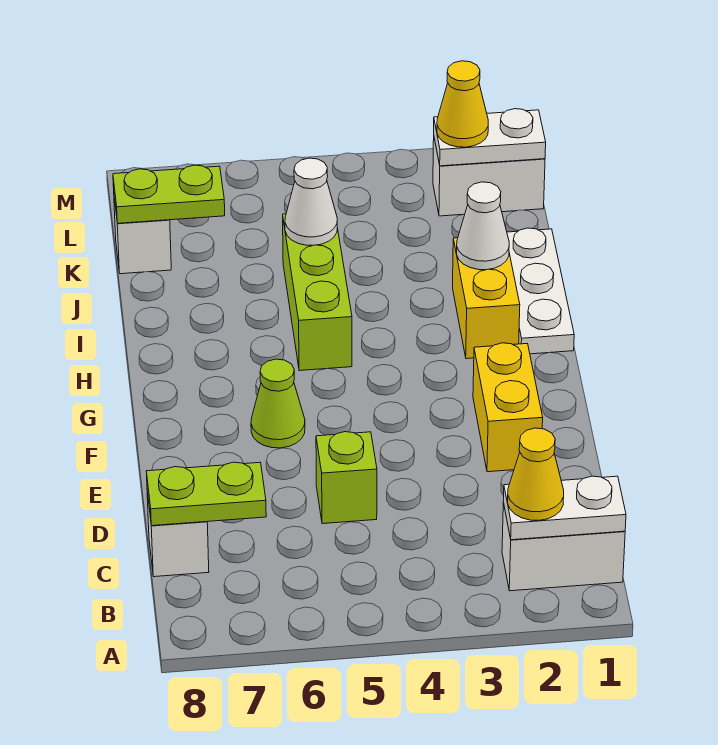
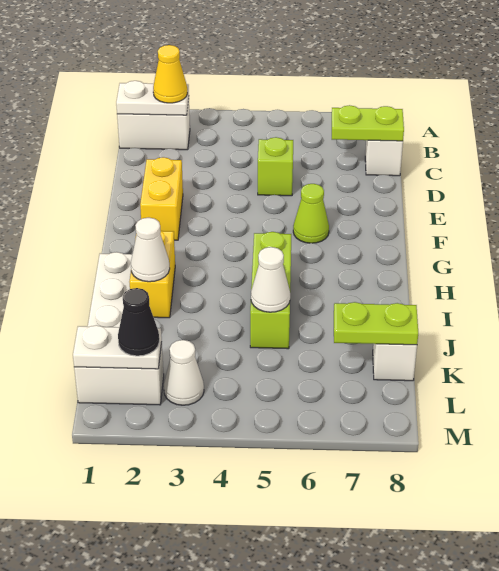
yellow cone L2 level 3 -> black cone L2 level 3
none -> white cone L3 level 1

